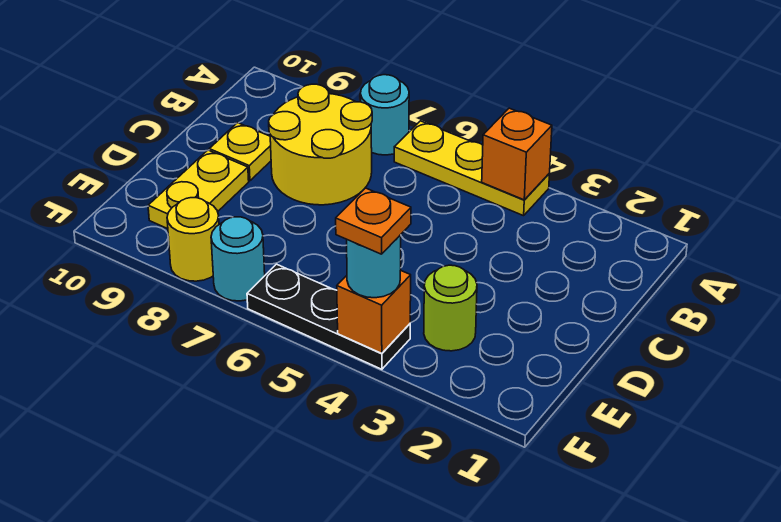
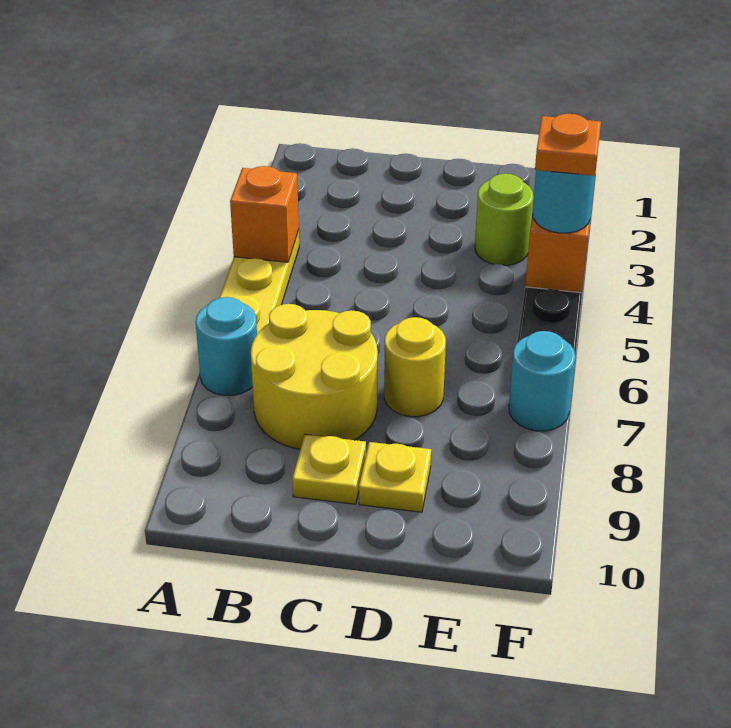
yellow plate D9:E9 level 1 -> yellow plate D9 level 1
yellow round brick F8 level 1 -> yellow round brick D7 level 1

